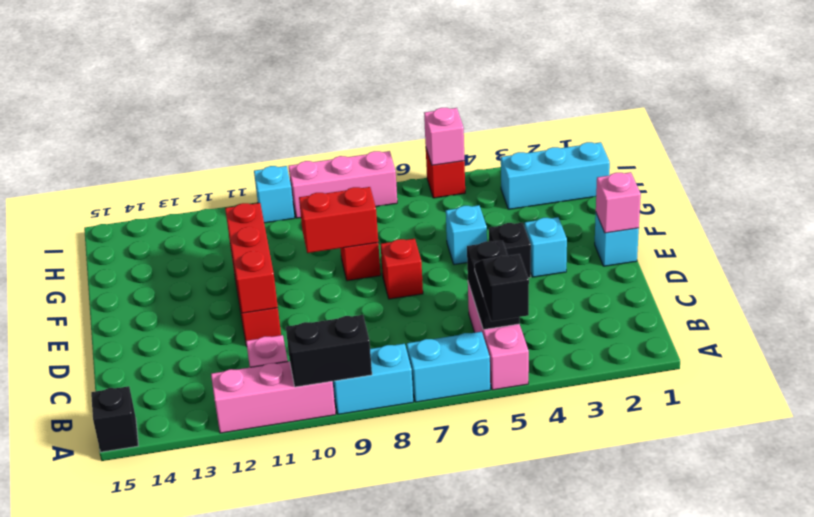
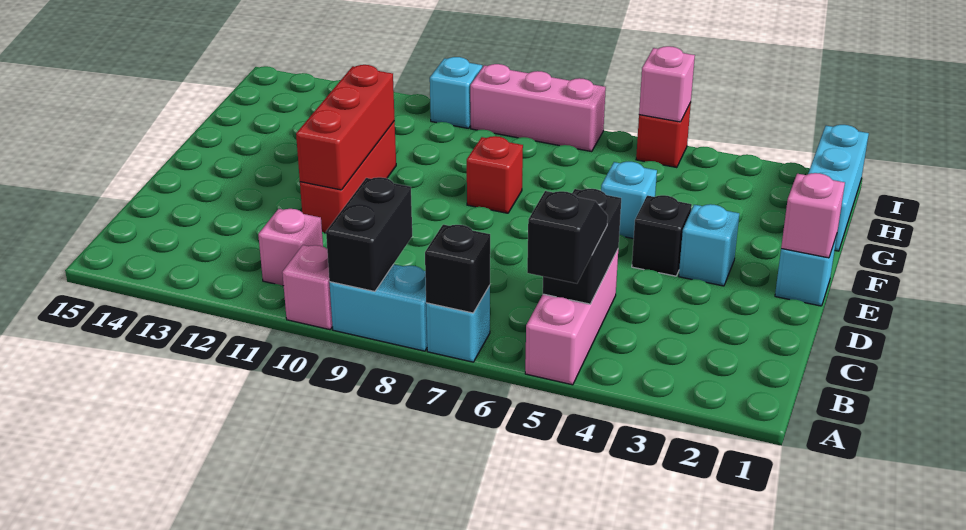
cyan brick A6:A7 level 1 -> cyan brick A7 level 1
black brick A9:A10 level 2 -> black brick A9:B9 level 2
pink brick A10:A12 level 1 -> pink brick A10 level 1
black brick A15 level 1 -> black brick A7 level 2
red brick E7 level 1 -> none
red brick F8:F9 level 2 -> none
cyan brick H1:H3 level 1 -> cyan brick G1:I1 level 1

